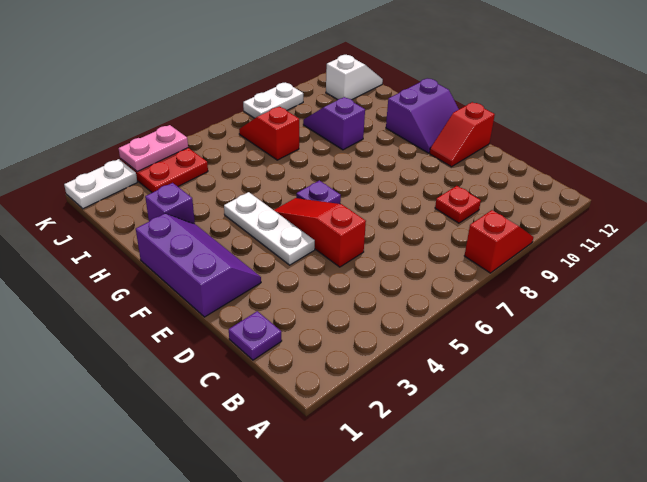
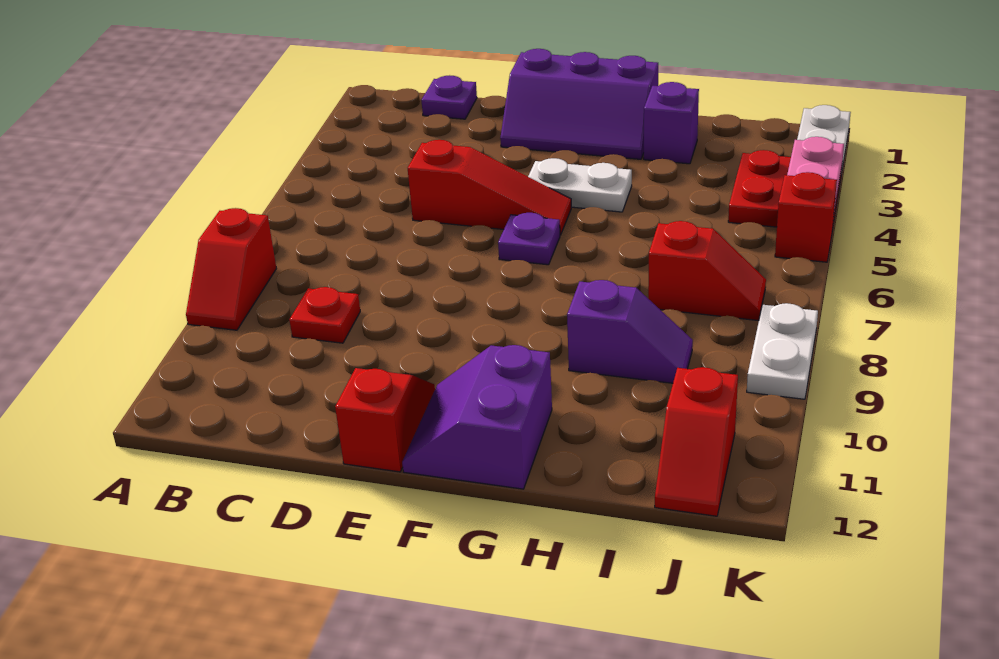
white plate E4:G4 level 1 -> white plate F4:G4 level 1
white slope J11:J12 level 1 top 11 -> red slope J11:J12 level 1 top 11
none -> red brick K5 level 1

